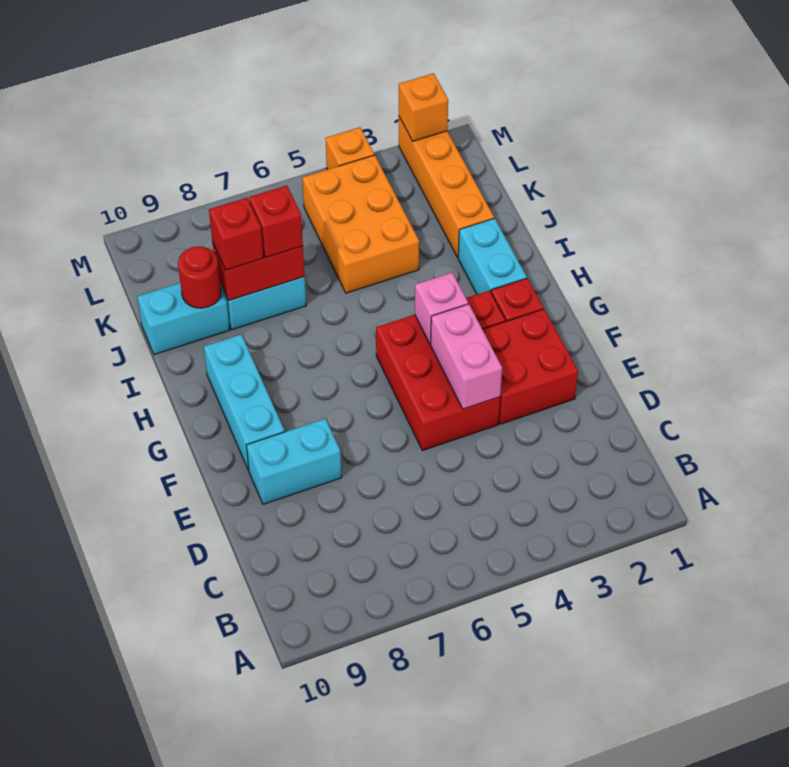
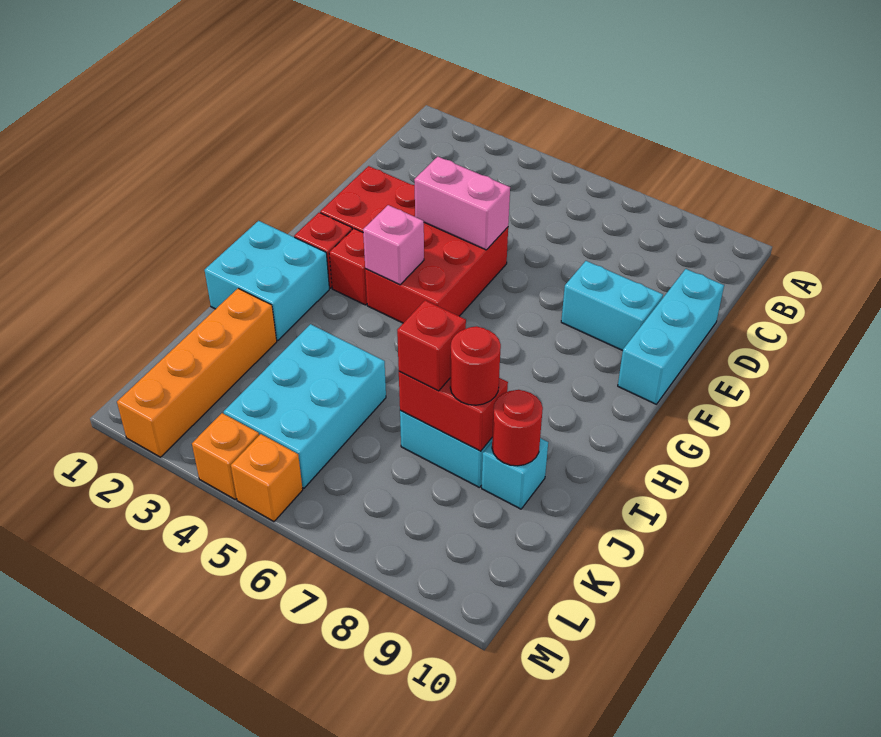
pink brick E4:F4 level 2 -> pink brick E4:E5 level 2
cyan brick F9:H9 level 1 -> cyan brick D10:F10 level 1
cyan brick H2:I2 level 1 -> cyan brick H1:I2 level 1
orange brick J4:L5 level 1 -> cyan brick J4:L5 level 1
red brick J8 level 3 -> red round brick J8 level 3
cyan brick J9:J10 level 1 -> cyan brick J9 level 1
orange brick M2 level 2 -> orange brick M5 level 1

